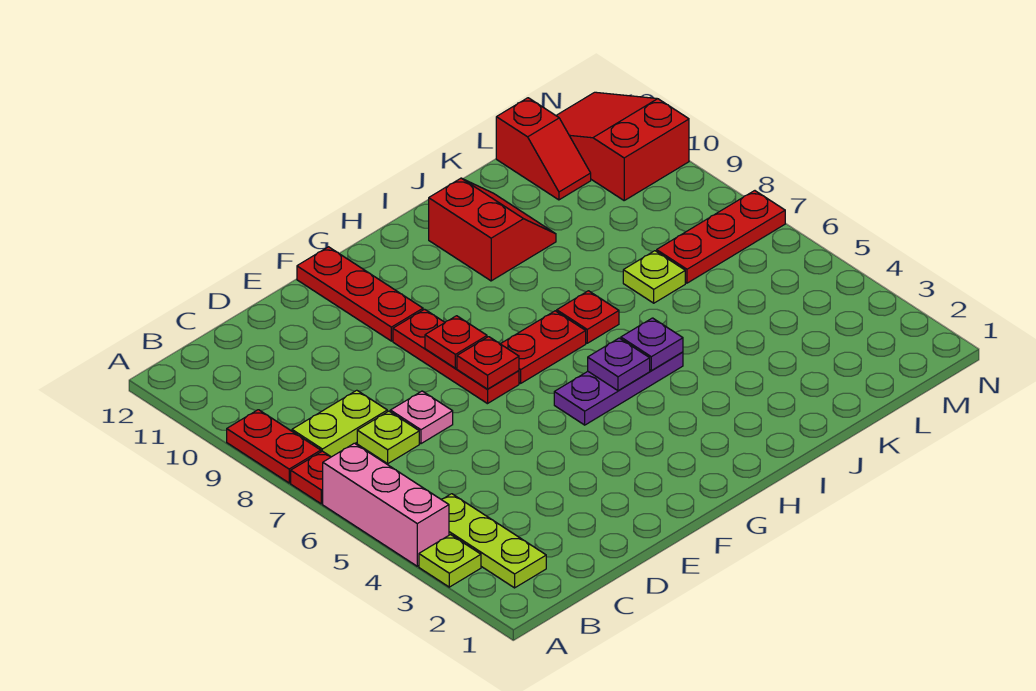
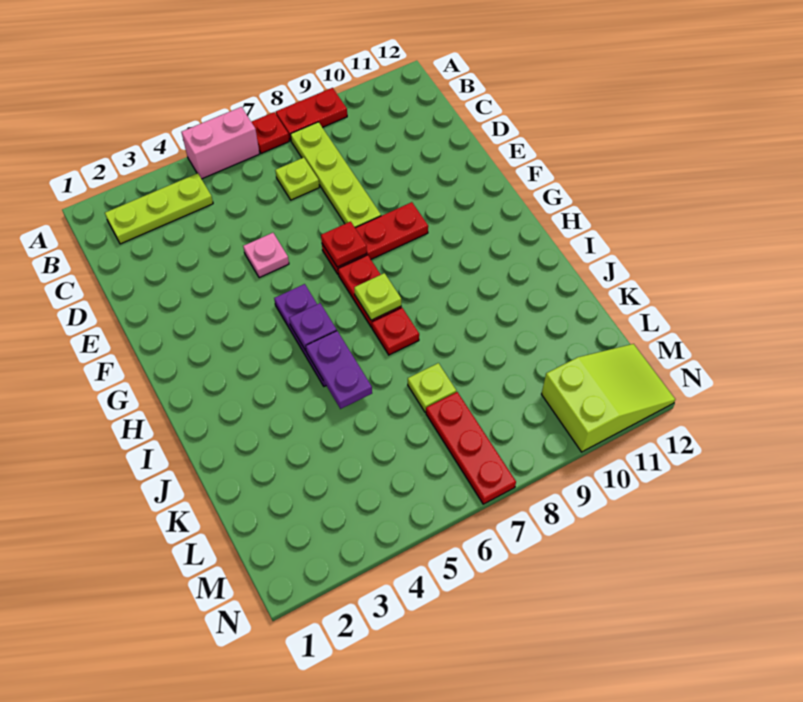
lime plate A3 level 1 -> lime plate H7 level 2
pink brick A4:A6 level 1 -> pink brick A5:A6 level 1
lime plate B8:C8 level 1 -> lime plate B8:E8 level 1
pink plate D7 level 1 -> pink plate E5 level 1
red plate F8 level 2 -> none
red plate F10:F12 level 1 -> none
purple plate I5 level 2 -> purple plate I5:J5 level 2
red slope I10:J11 level 1 top I -> none
red slope L11:L12 level 1 top 12 -> none
red slope M10:N12 level 1 top 10 -> lime slope M10:N12 level 1 top 10

